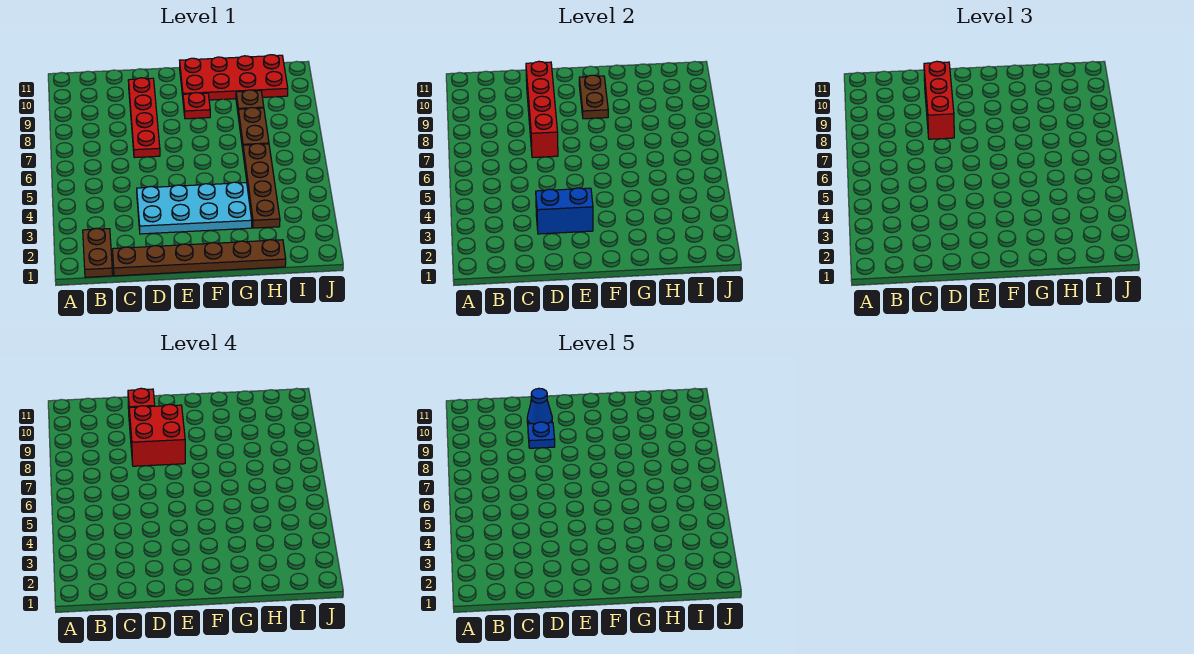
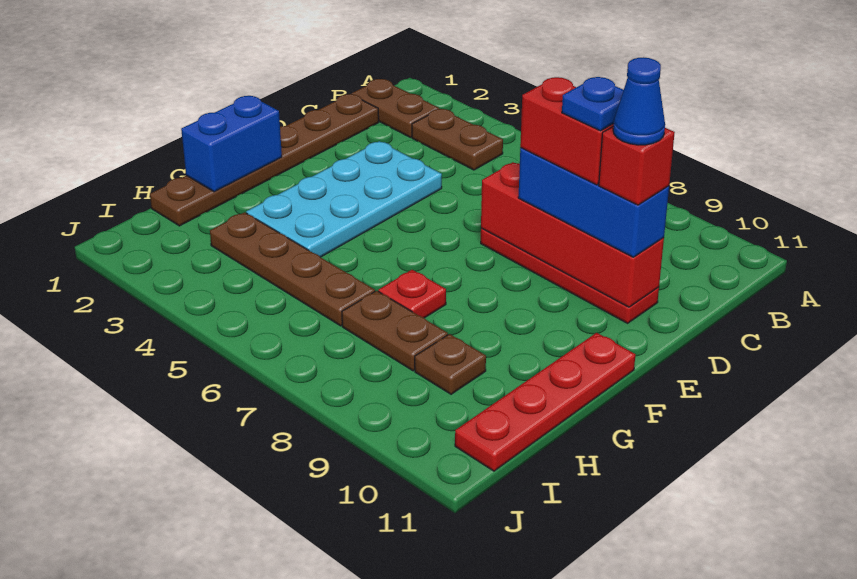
blue brick D3:E3 level 2 -> blue brick F1:G1 level 2
red brick D8:D10 level 3 -> blue brick D8:D10 level 3
red brick D8:E9 level 4 -> red brick D8:D9 level 4
red plate F9 level 1 -> red plate G7 level 1
brown plate F9:F10 level 2 -> brown plate B3:B4 level 1
red plate F10:I11 level 1 -> red plate F11:I11 level 1

